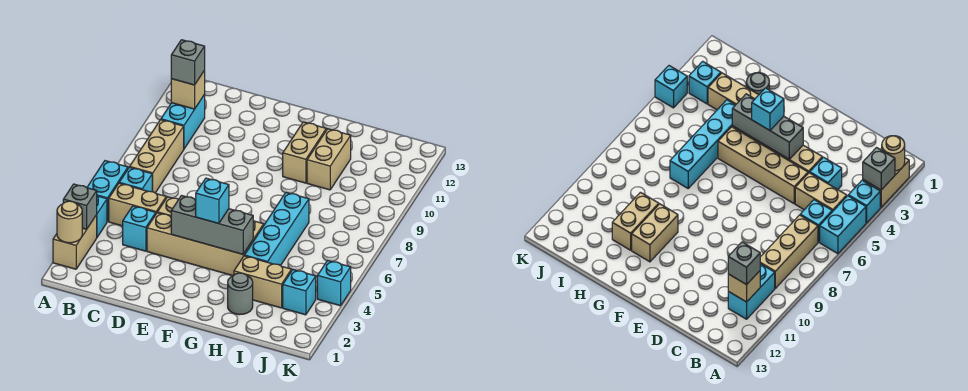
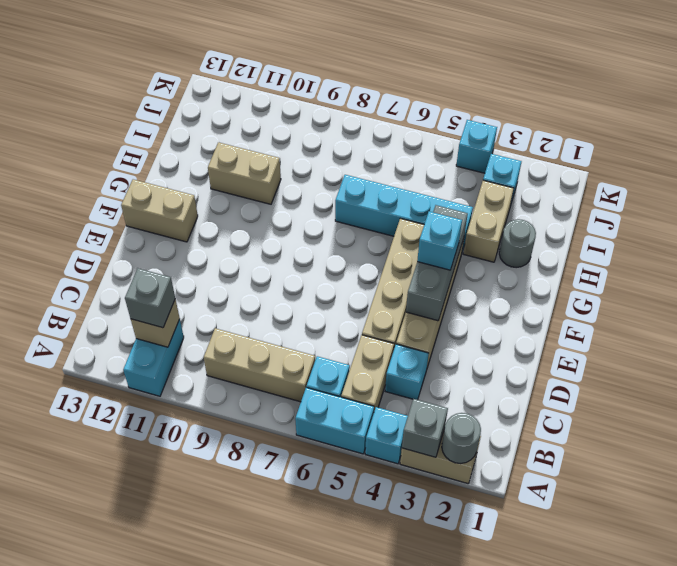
tan round brick A2 level 2 -> grey round brick A2 level 2
cyan brick B10:B11 level 1 -> cyan brick A11:B11 level 1
tan brick G10:G11 level 1 -> tan brick F12:F13 level 1

